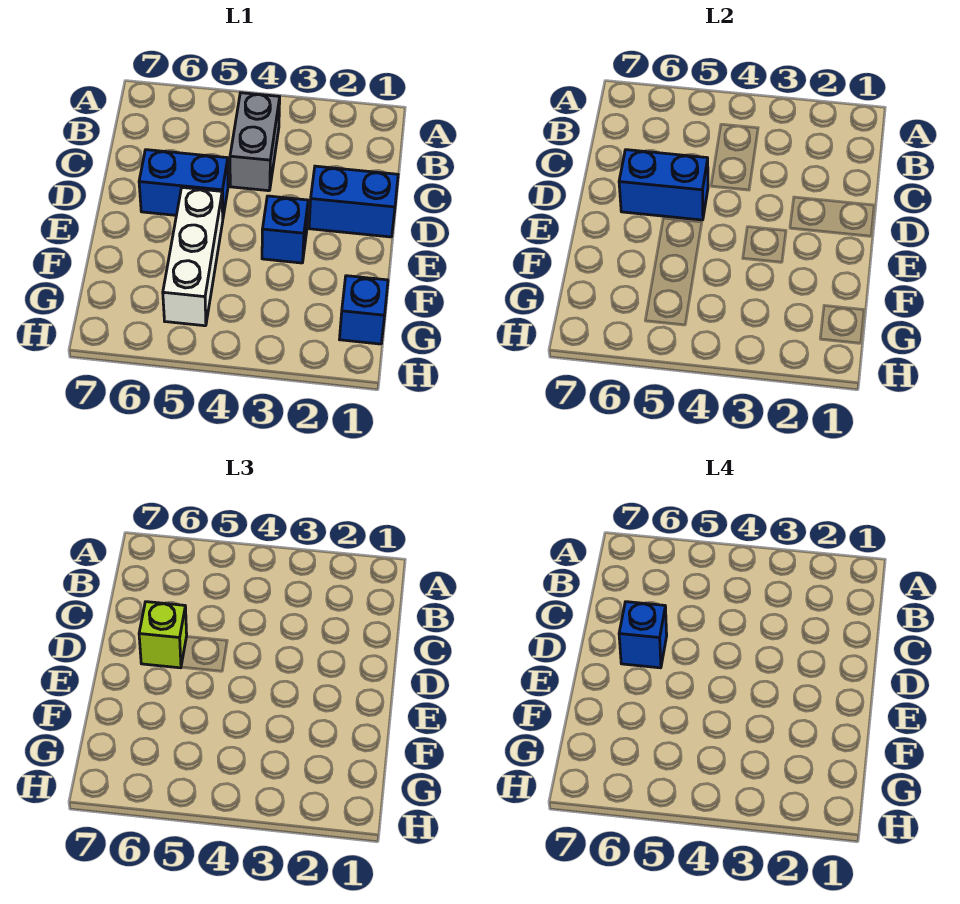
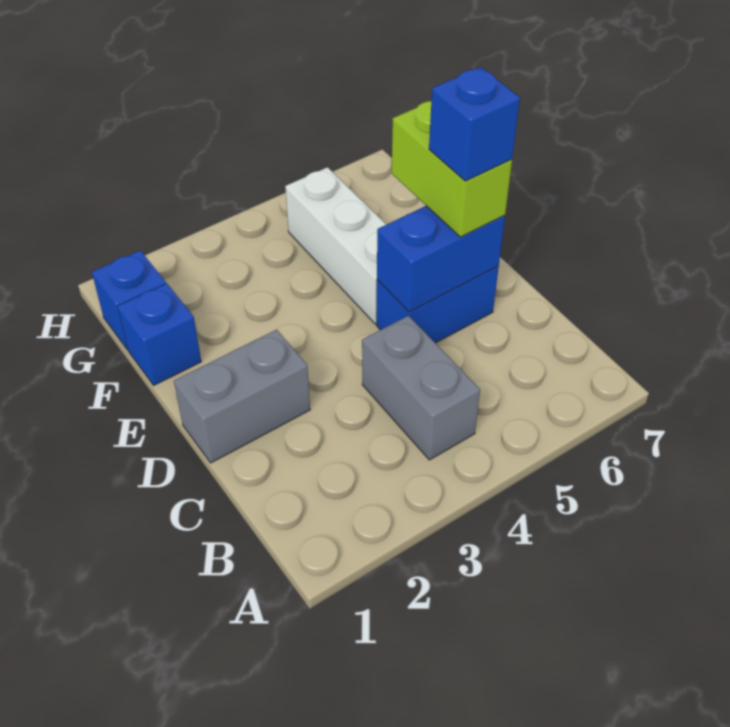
blue brick D1:D2 level 1 -> grey brick D1:D2 level 1
lime brick D6 level 3 -> lime brick D6:E6 level 3
blue brick E3 level 1 -> blue brick F1 level 1

